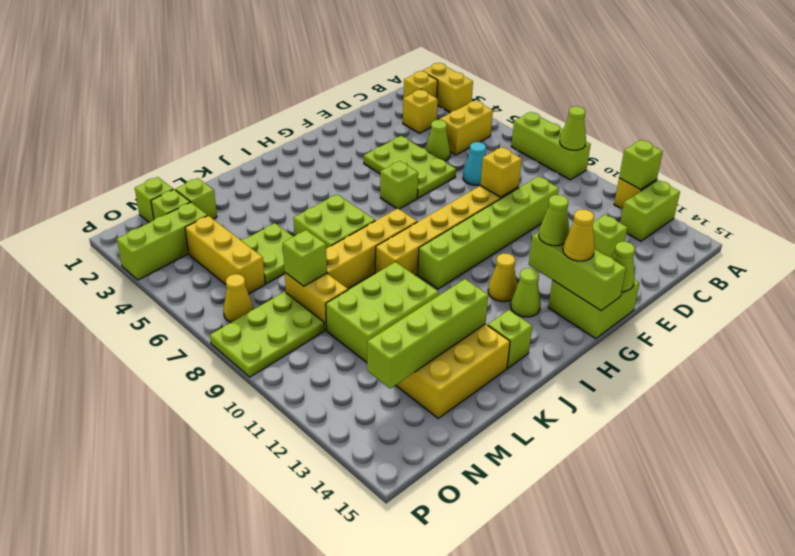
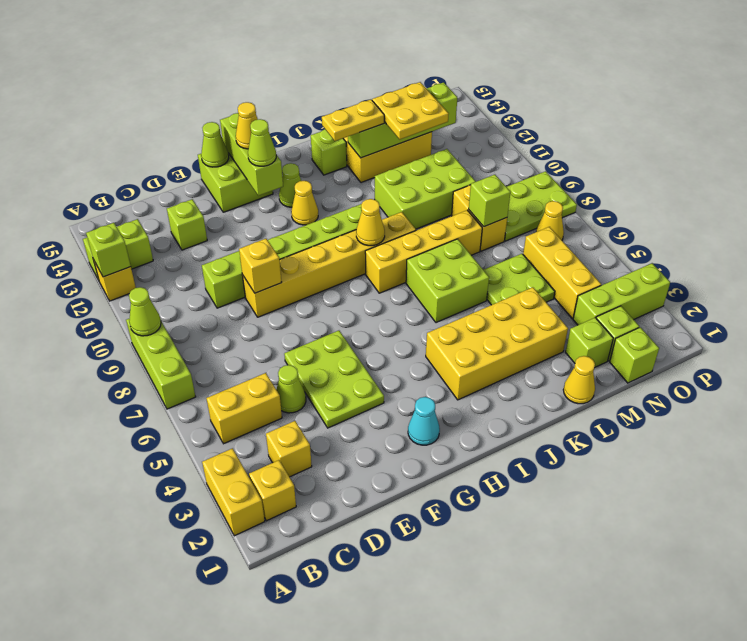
cyan cone D7 level 1 -> cyan cone G2 level 1
lime brick G6 level 1 -> none
none -> yellow brick I3:L4 level 1
none -> yellow cone I9 level 2
none -> yellow plate J13:K13 level 3
none -> yellow cone L1 level 1
none -> yellow plate L12:M13 level 3

